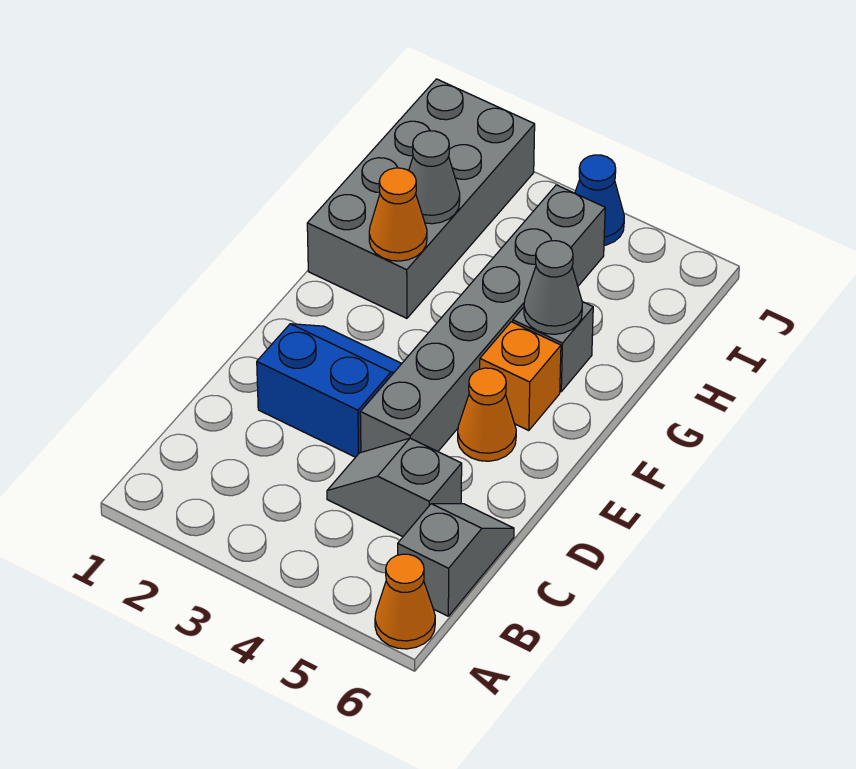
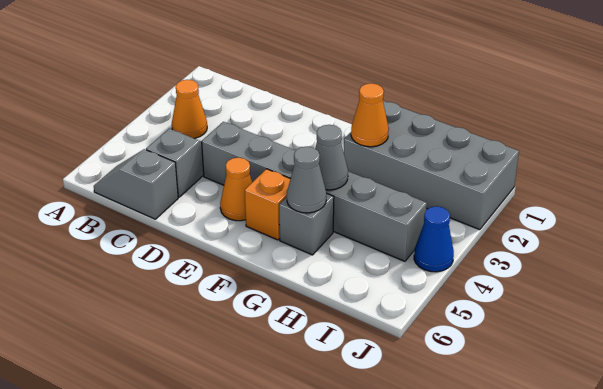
orange cone A6 level 1 -> orange cone B3 level 1
grey slope B6:C6 level 1 top B -> grey slope B6:C6 level 1 top C
blue slope D2:E3 level 1 top D -> none
grey cone H2 level 2 -> grey cone G4 level 2

